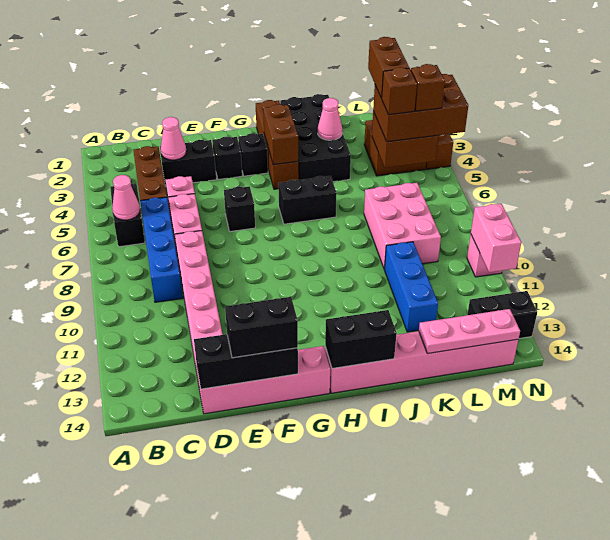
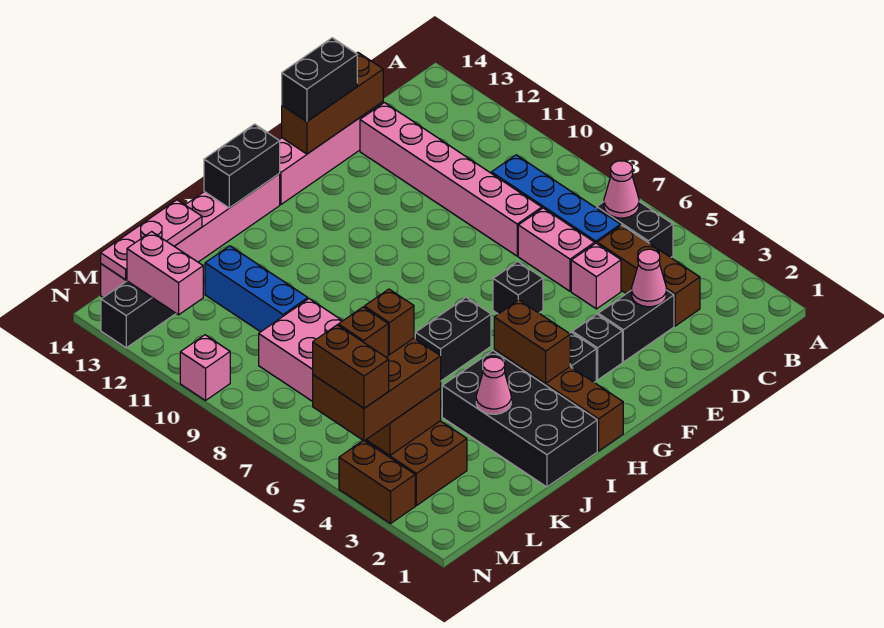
black brick D14:F14 level 2 -> brown brick D14:F14 level 2
brown brick L3:L4 level 4 -> brown brick N4:N5 level 4
pink brick N10:N11 level 2 -> pink brick M12:M13 level 2

